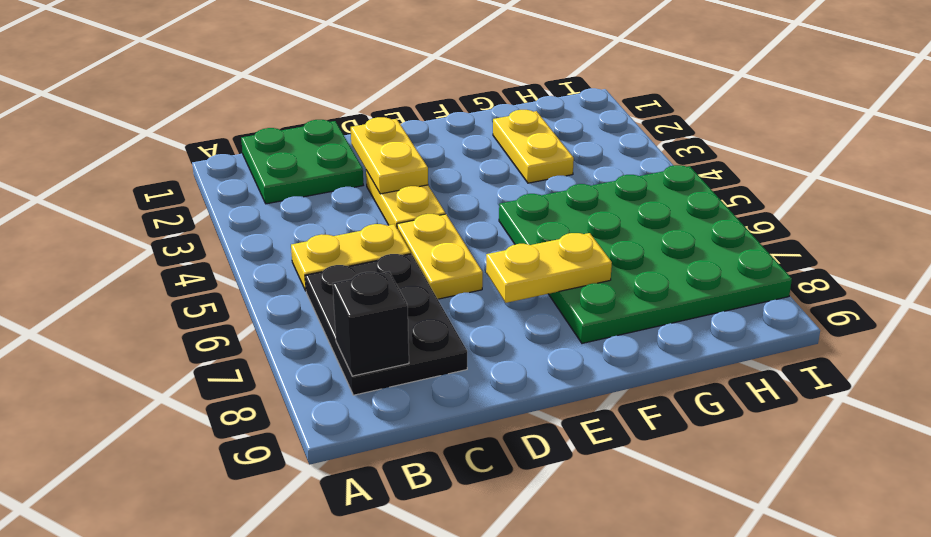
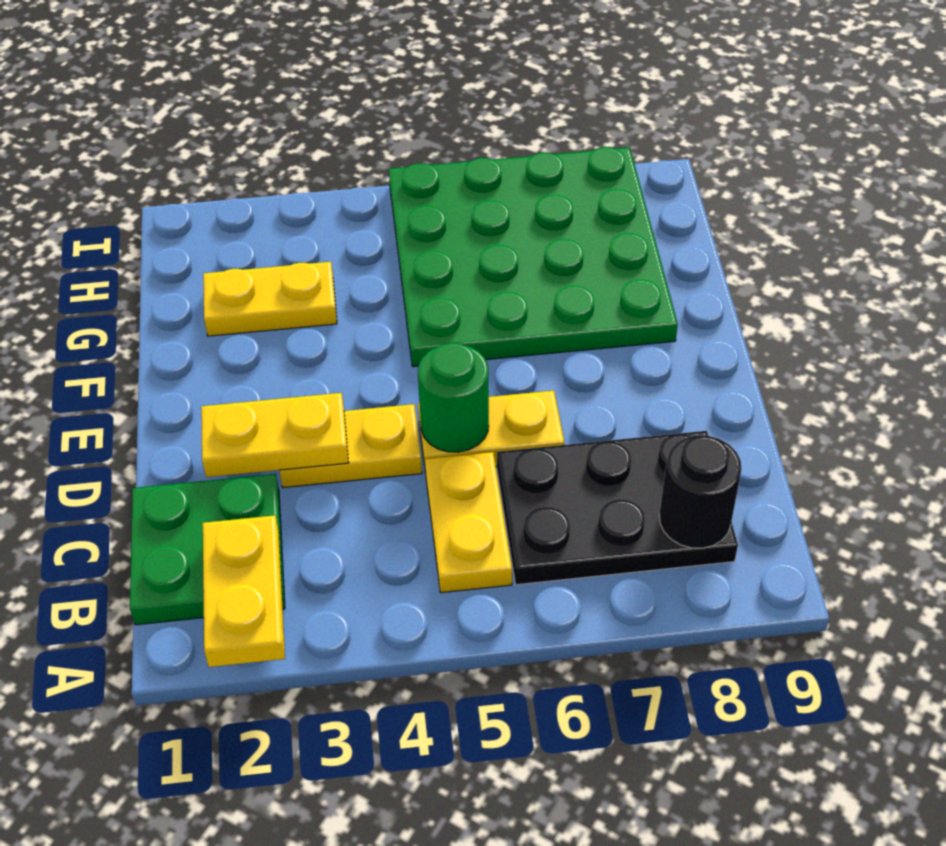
black brick B8 level 2 -> black round brick B8 level 2
none -> green round brick D5 level 2
yellow plate E7:F7 level 2 -> yellow plate A2:B2 level 2

